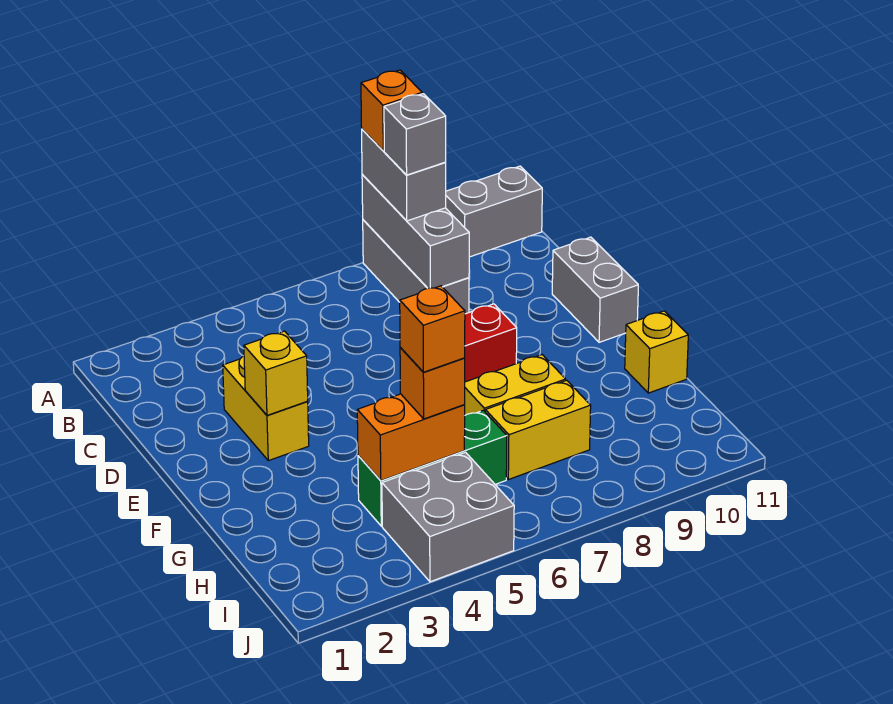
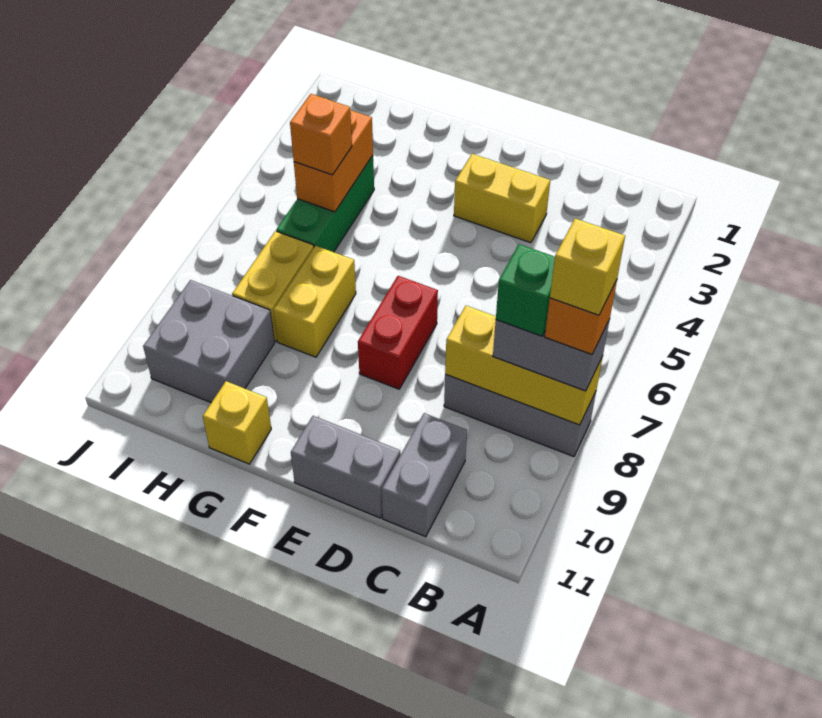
grey brick A8:C8 level 2 -> yellow brick A8:C8 level 2
grey brick A10:A11 level 1 -> grey brick C10:C11 level 1
grey brick B8 level 4 -> green brick B8 level 4
yellow brick E3 level 2 -> yellow brick A8 level 5
orange brick H5 level 4 -> none
grey brick I4:J5 level 1 -> grey brick H9:I10 level 1

